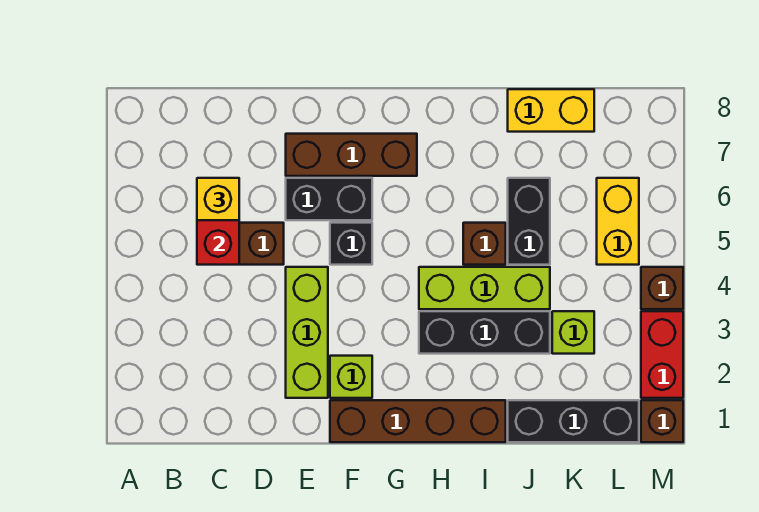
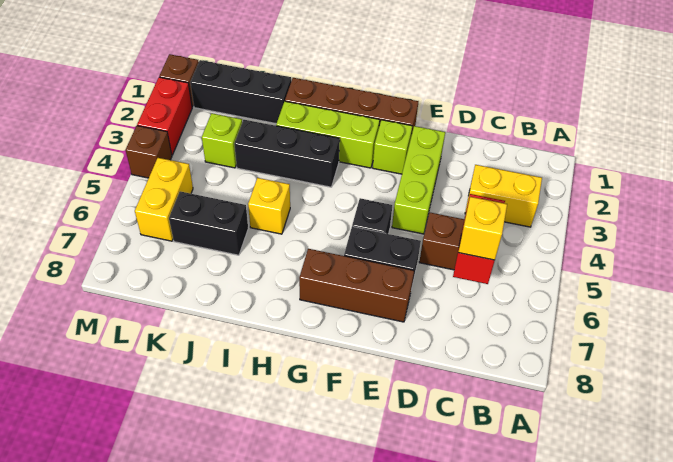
lime brick H4:J4 level 1 -> lime brick G2:I2 level 1
brown brick I5 level 1 -> yellow brick I5 level 1
black brick J5:J6 level 1 -> black brick J6:K6 level 1
yellow brick J8:K8 level 1 -> yellow brick B3:C3 level 1

